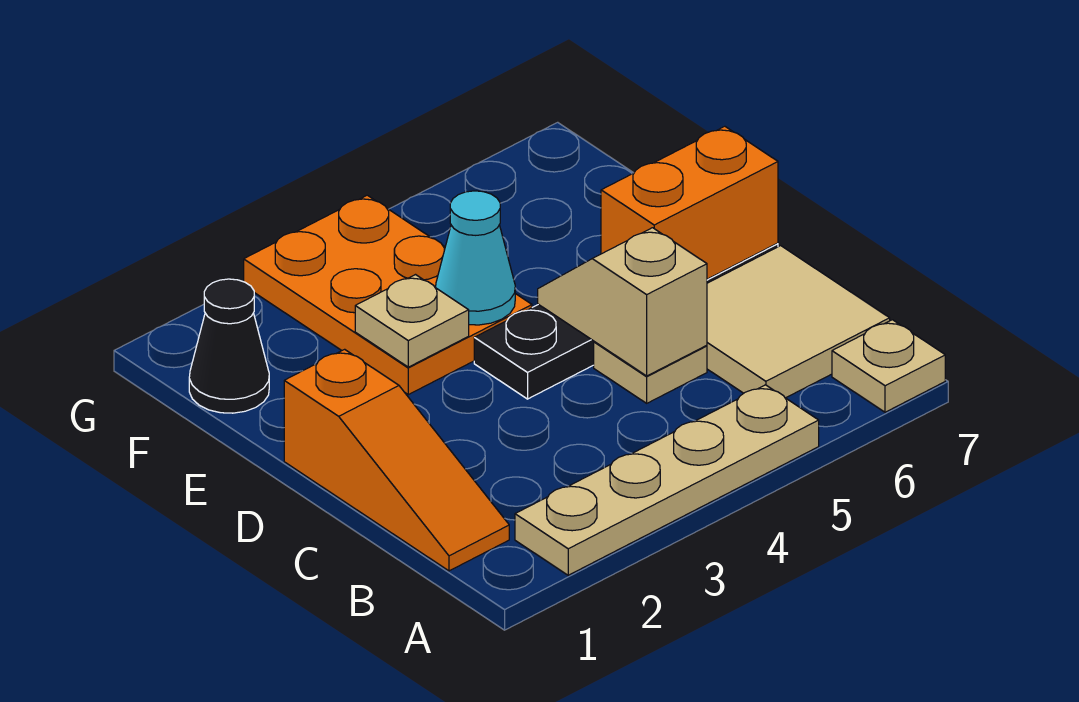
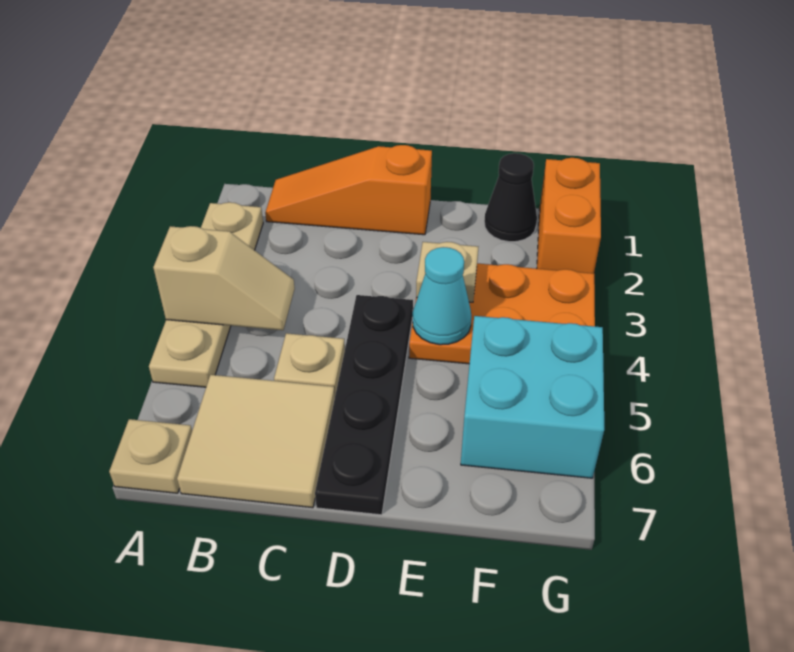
tan slope C5:D5 level 2 top C -> tan slope A4:B4 level 2 top A
orange brick D6:D7 level 2 -> orange brick G1:G2 level 1
none -> cyan brick F5:G6 level 1

